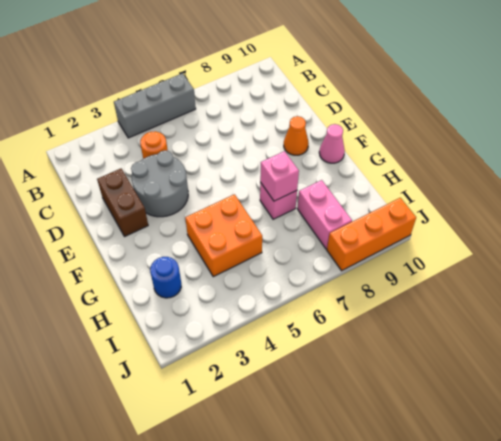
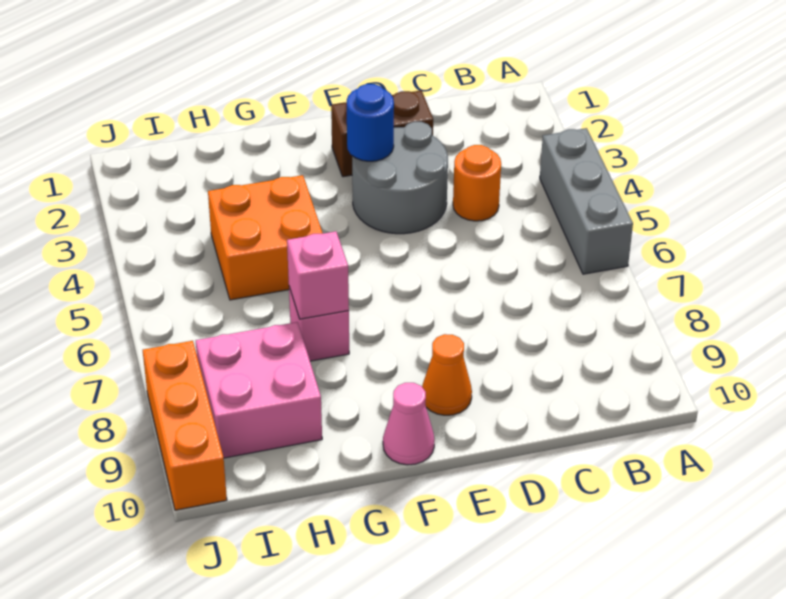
blue round brick H2 level 1 -> blue round brick E3 level 2
pink brick H8:I8 level 1 -> pink brick H8:I9 level 1

